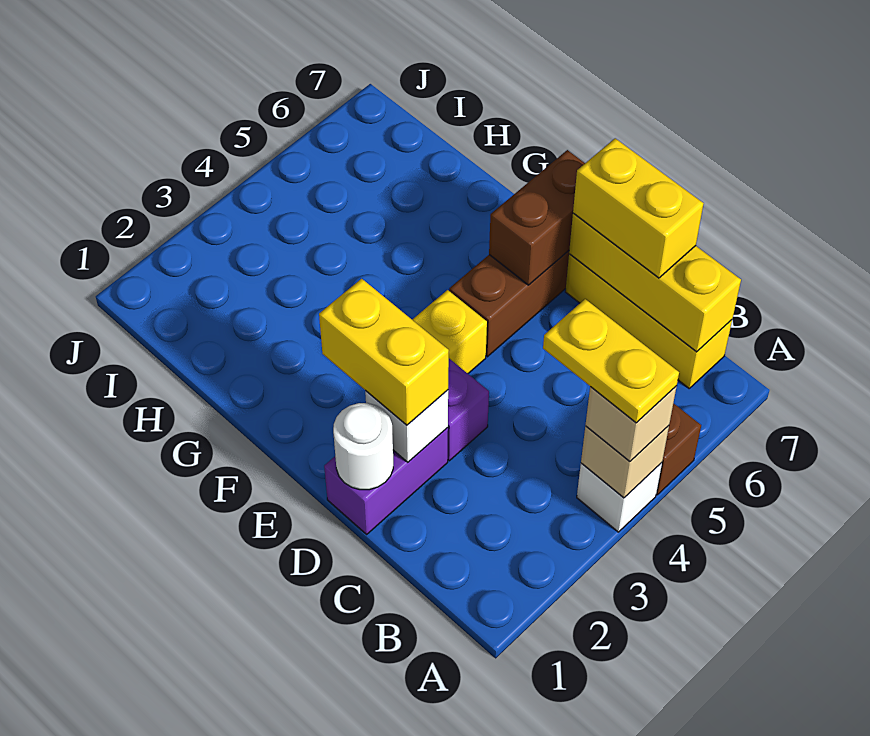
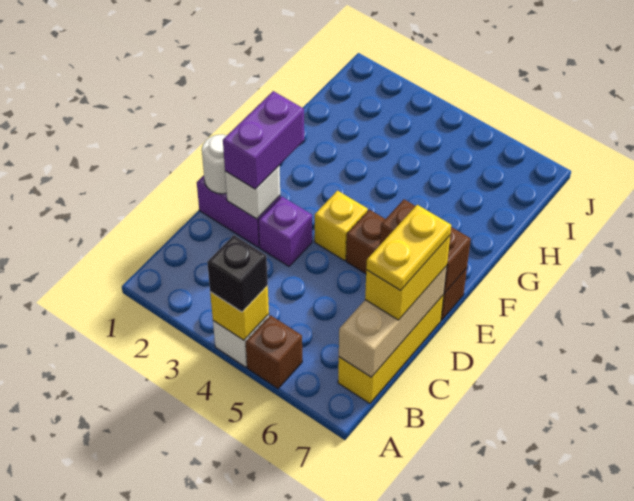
tan brick A4 level 2 -> yellow brick A4 level 2
tan brick A4 level 3 -> black brick A4 level 3
yellow plate A4:B4 level 4 -> yellow plate C7:D7 level 4
yellow brick B7:D7 level 2 -> tan brick B7:D7 level 2
yellow brick D2:E2 level 3 -> purple brick D2:E2 level 3

